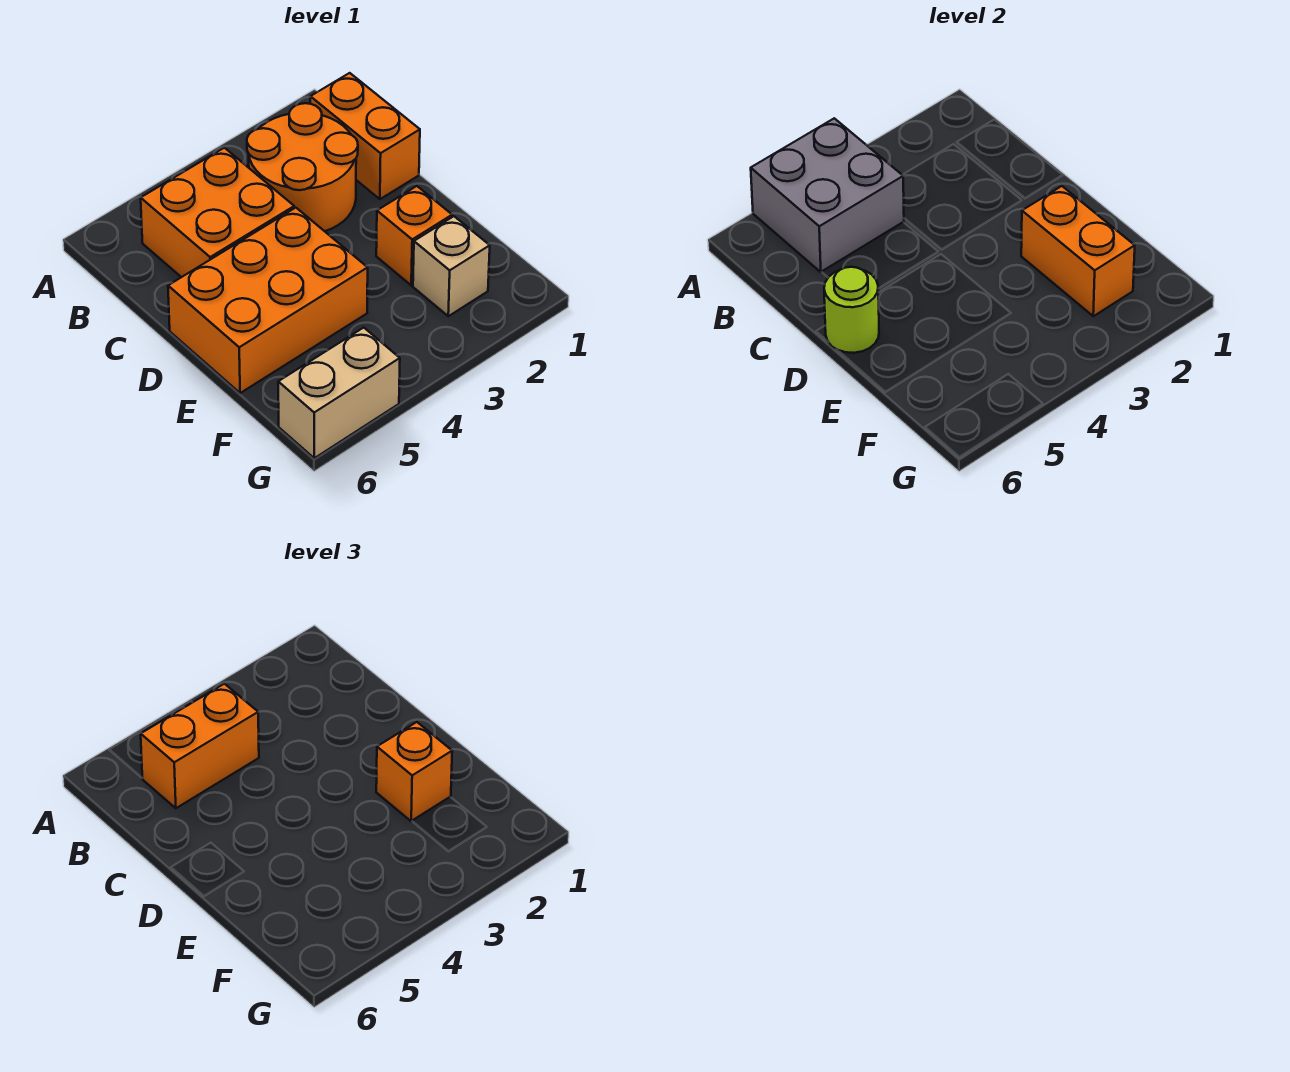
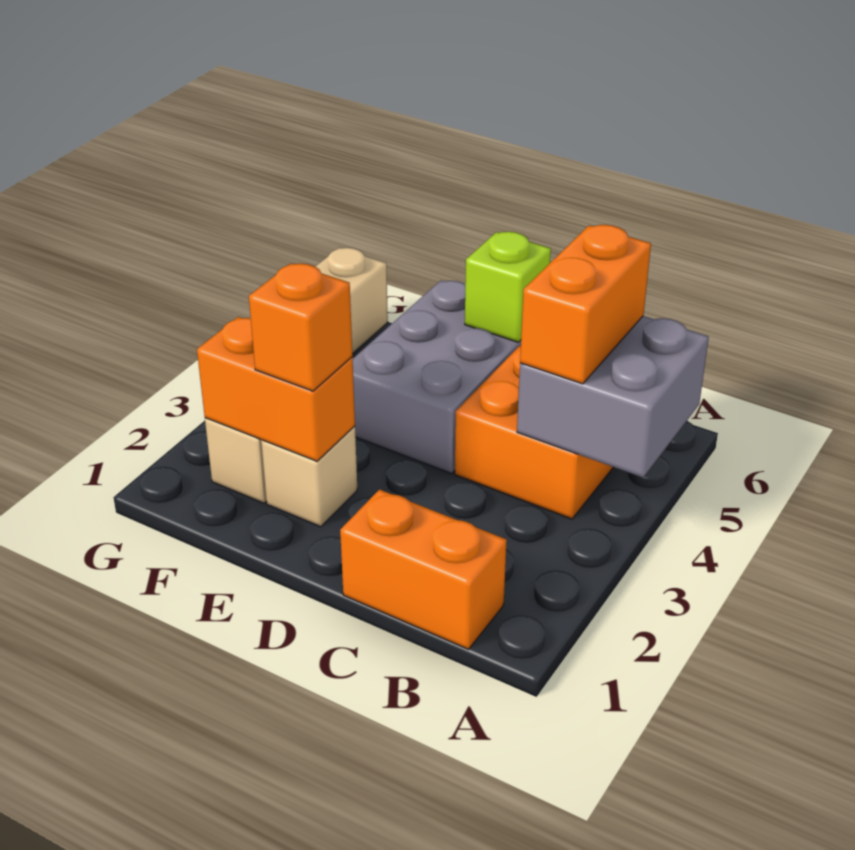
orange round brick B2:C3 level 1 -> none
orange brick D4:E6 level 1 -> grey brick D4:E6 level 1
lime round brick D6 level 2 -> lime brick D6 level 2
orange brick E2 level 1 -> tan brick E2 level 1

